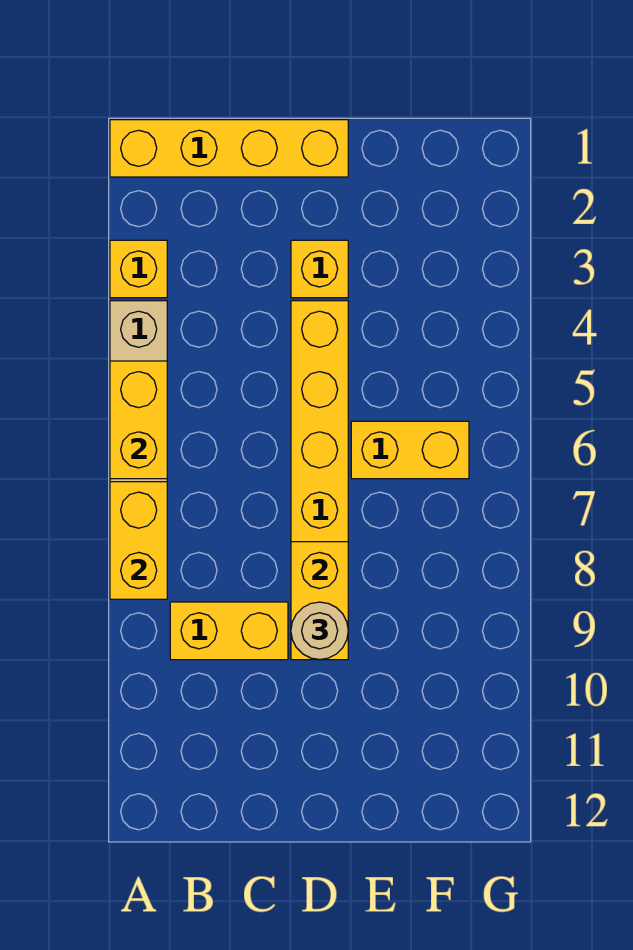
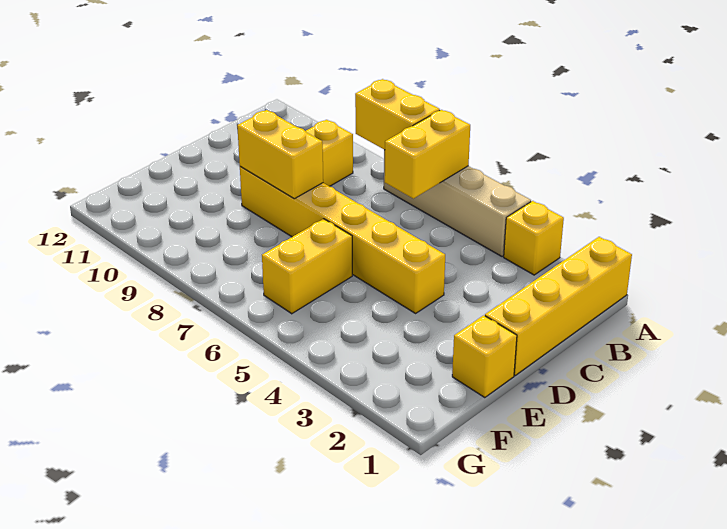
yellow brick A5:A6 level 2 -> yellow brick A6:B6 level 2
yellow brick D3 level 1 -> yellow brick E1 level 1
tan round brick D9 level 3 -> none

